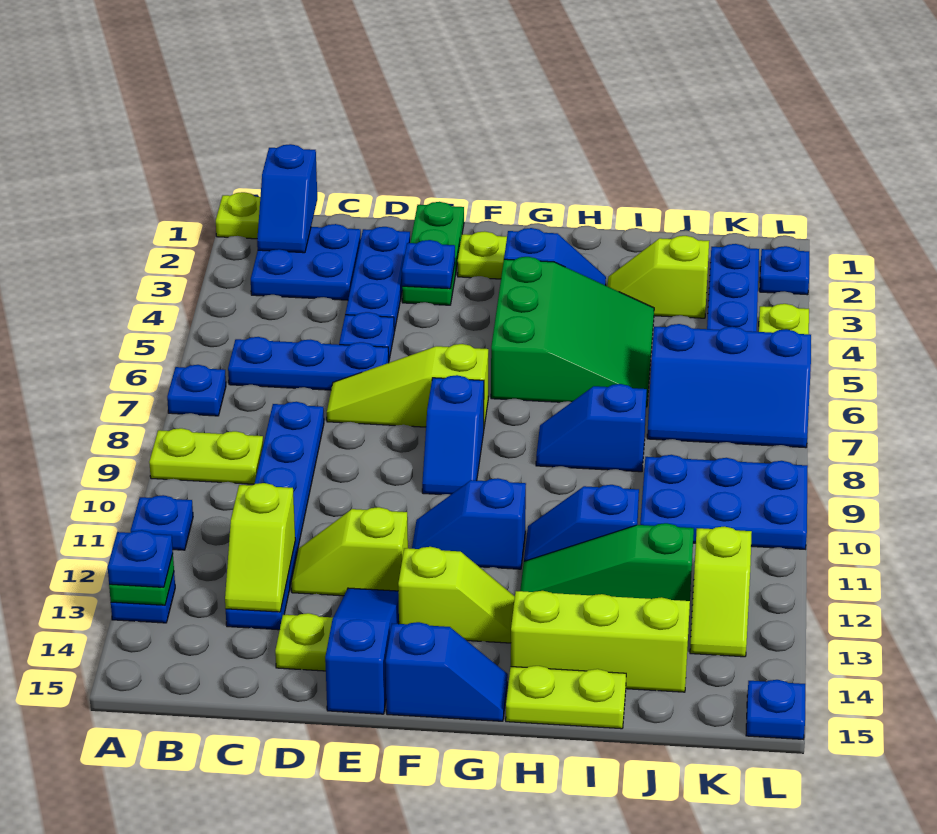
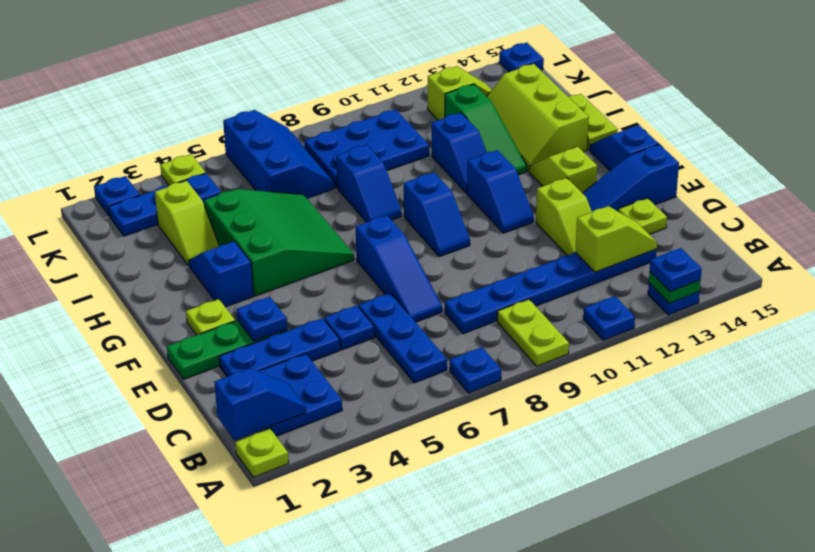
lime slope D7:F7 level 1 top F -> blue slope D7:F7 level 1 top F
blue slope F8:F9 level 1 top 8 -> blue slope F9:G9 level 1 top G
green slope G4:I6 level 1 top G -> green slope G4:I6 level 1 top 4
blue plate J9:L10 level 1 -> blue plate J8:K10 level 1

